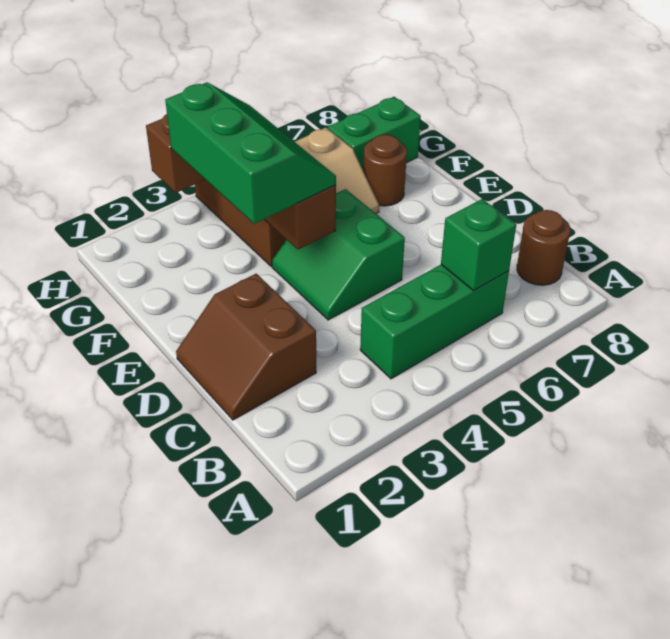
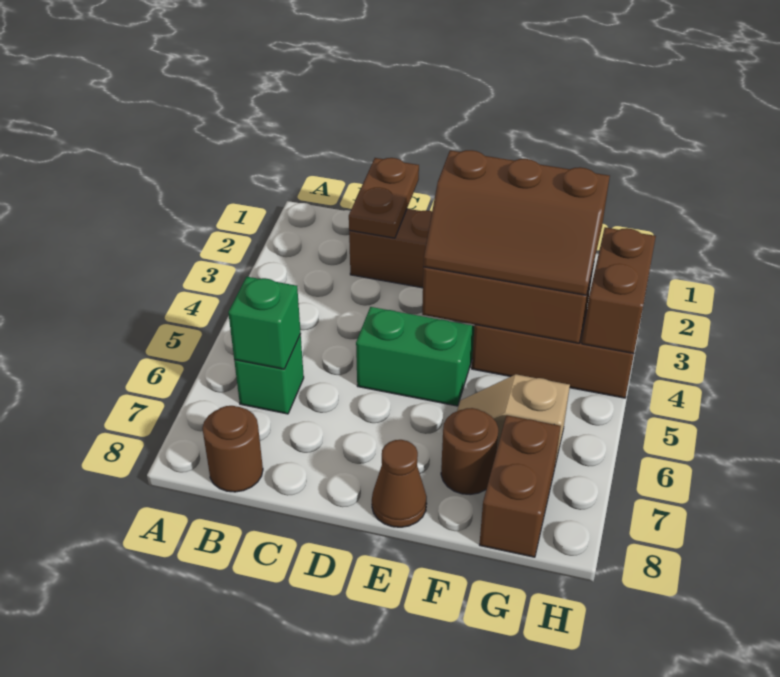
green brick B4:B6 level 1 -> green brick B6 level 1
none -> brown plate C1:C2 level 2
green slope E3:G4 level 3 top 3 -> brown slope E3:G4 level 3 top 3
none -> brown cone E8 level 1
green brick G7:G8 level 1 -> brown brick G7:G8 level 1

